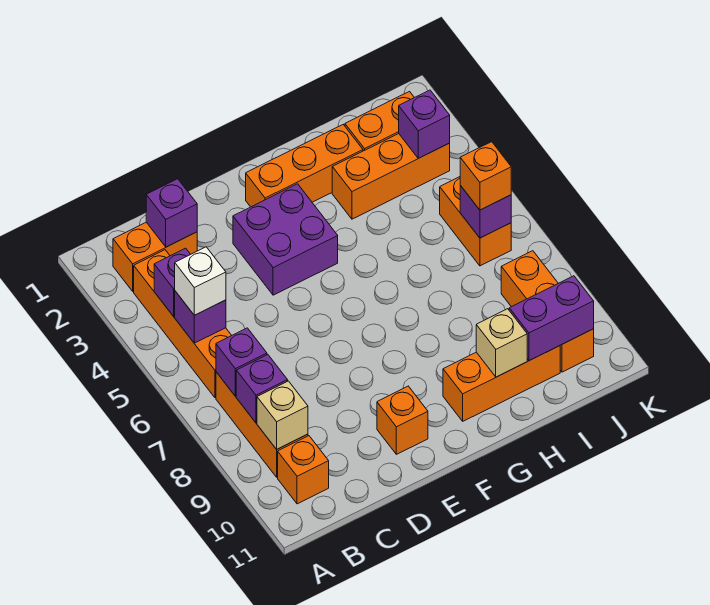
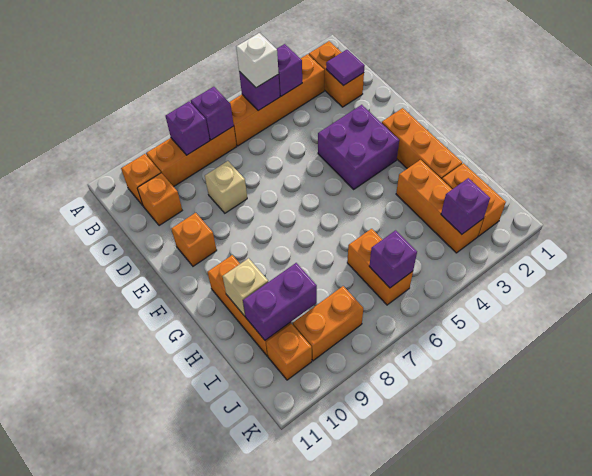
tan brick B9 level 2 -> tan brick D8 level 1
purple brick C2 level 2 -> purple tile C2 level 2
purple brick I10:J10 level 2 -> purple brick I9:I10 level 2
orange brick J5:J6 level 1 -> orange brick I6:J6 level 1
orange brick J6 level 3 -> orange brick C10 level 1

